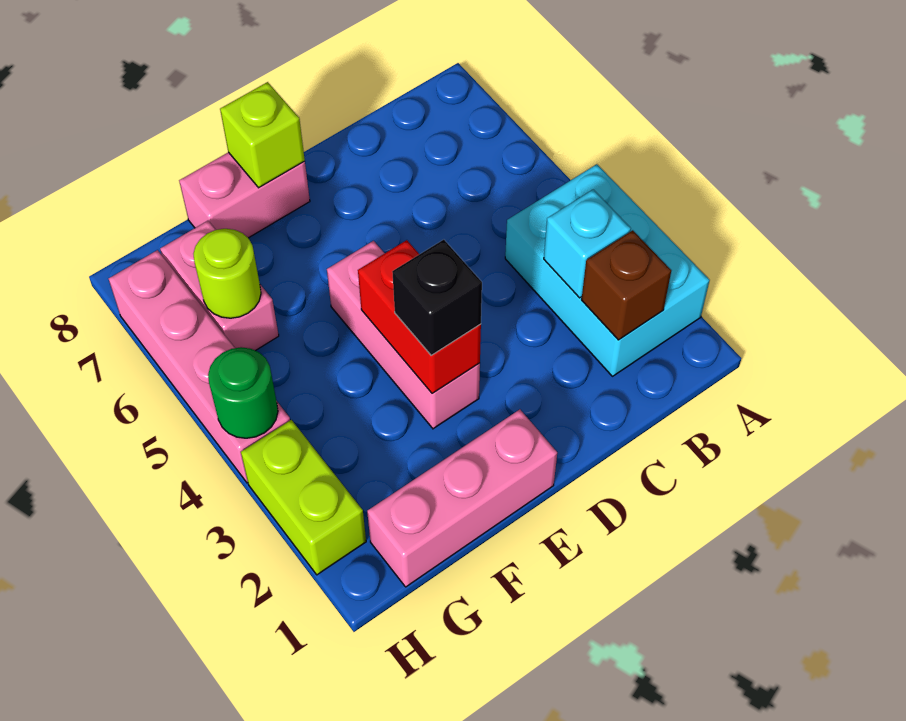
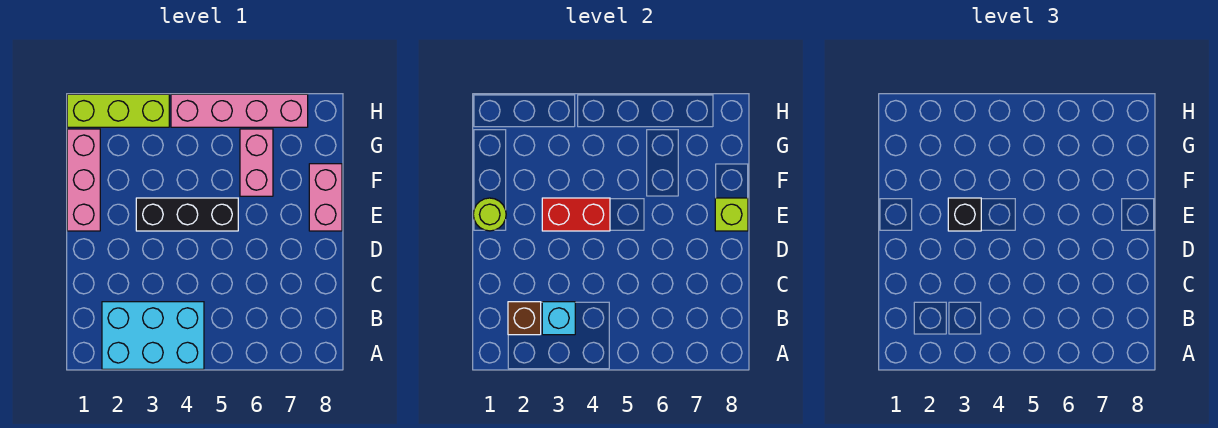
pink brick E3:E5 level 1 -> black brick E3:E5 level 1
pink brick G6:G7 level 1 -> pink brick F6:G6 level 1
lime round brick G6 level 2 -> lime round brick E1 level 2
lime brick H2:H3 level 1 -> lime brick H1:H3 level 1
green round brick H4 level 2 -> none

